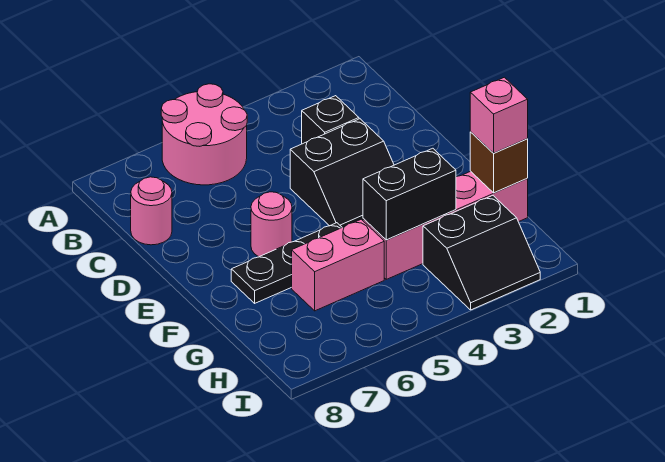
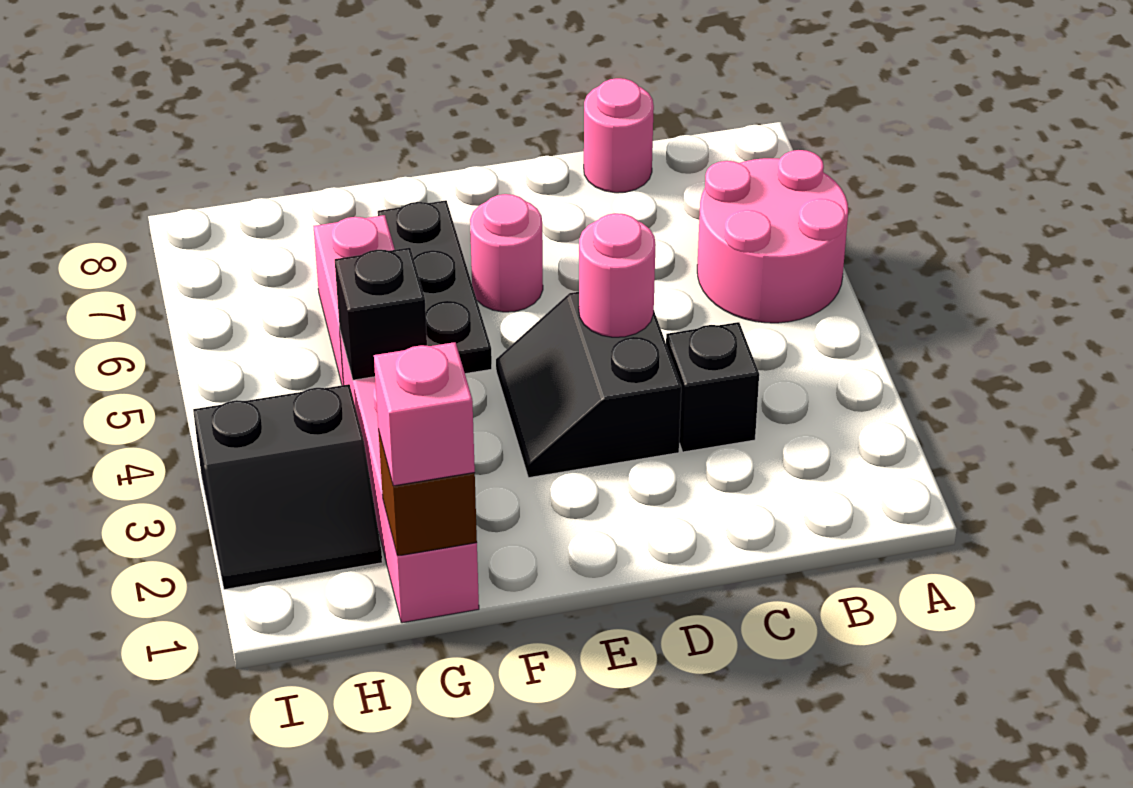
none -> pink round brick D4 level 2
black brick G3:G4 level 2 -> black brick G4 level 2
black slope H2:I3 level 1 top H -> black slope H2:I3 level 1 top 3

